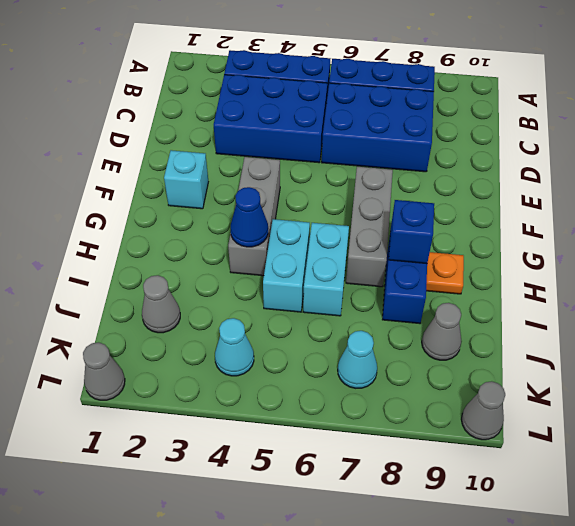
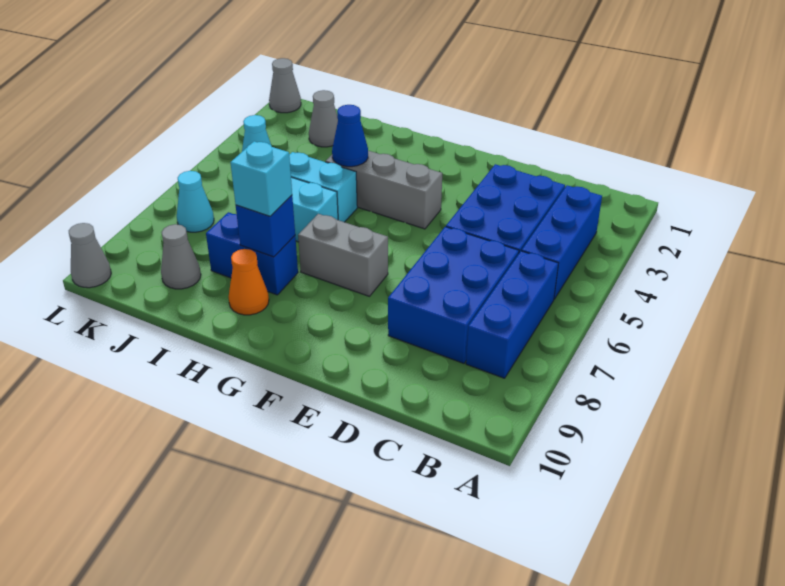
cyan brick F2 level 1 -> cyan brick H8 level 3
grey brick F7:H7 level 1 -> grey brick F7:G7 level 1
orange plate H9 level 1 -> orange cone H9 level 1

